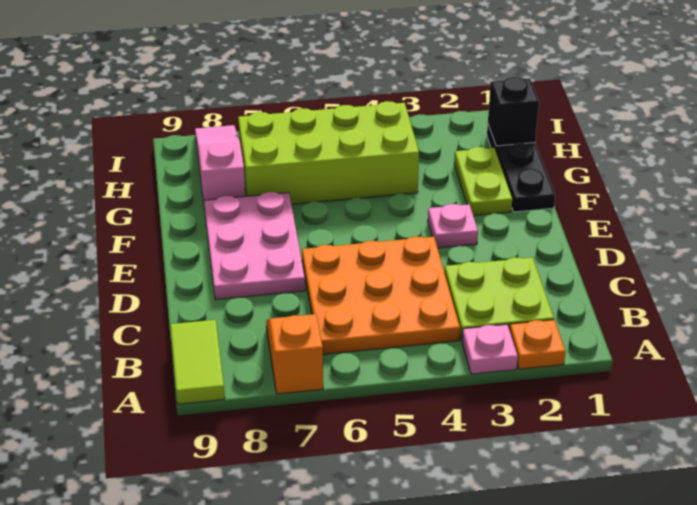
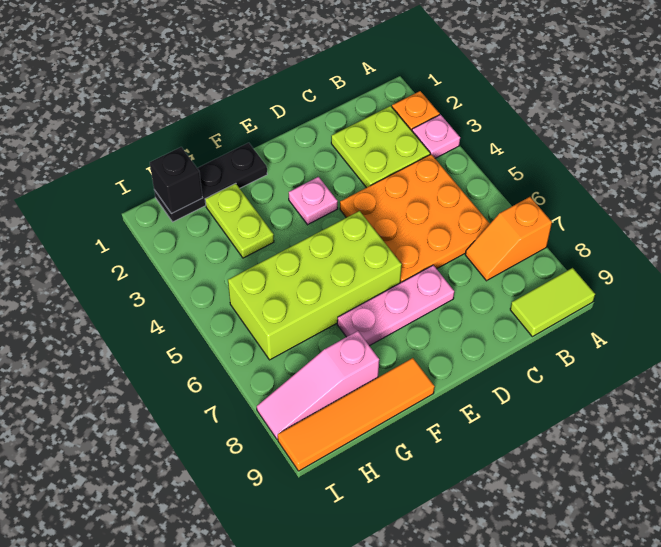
pink plate D7:F8 level 1 -> pink plate D7:F7 level 1
lime plate F2:G2 level 1 -> lime plate G2:G3 level 1
none -> orange tile F9:I9 level 1
lime brick G4:H7 level 1 -> lime brick E5:H6 level 1

